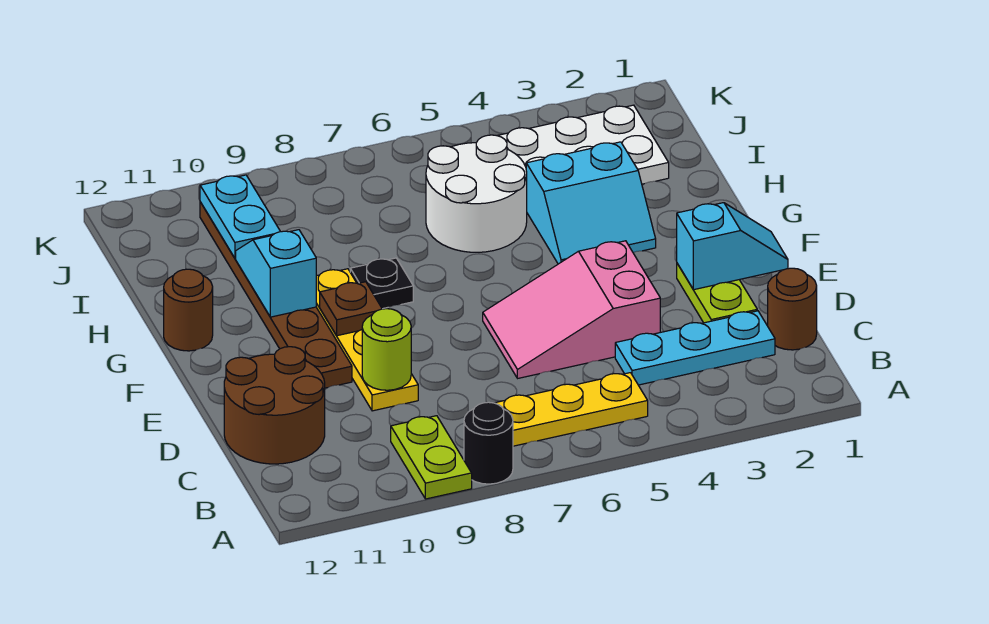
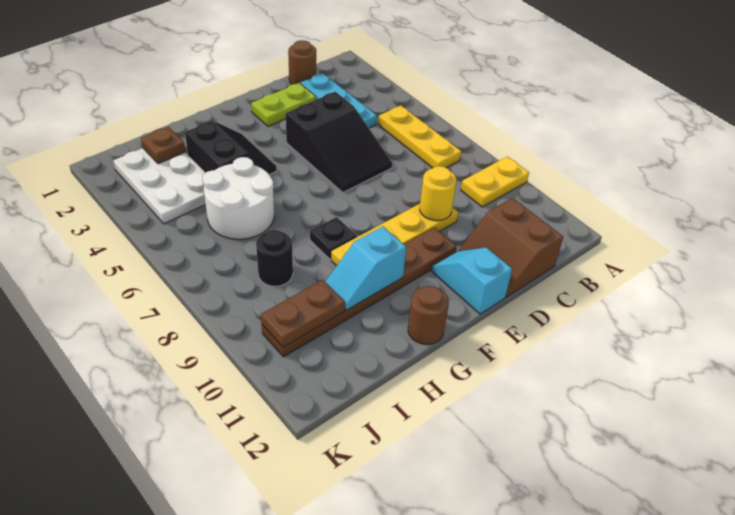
black round brick A8 level 1 -> black round brick I8 level 1
lime plate A9:B9 level 1 -> yellow plate A9:B9 level 1
brown round brick C11:D12 level 1 -> brown slope C11:D12 level 1 top C
pink slope D4:E6 level 1 top 4 -> black slope D4:E6 level 1 top 4
lime round brick D9 level 2 -> yellow round brick D9 level 2
cyan slope E1:E2 level 2 top 2 -> cyan slope E11:E12 level 1 top 12
brown plate F9 level 2 -> brown plate I2 level 2
cyan slope G3:H4 level 1 top H -> black slope G3:H4 level 1 top H
cyan plate I10:J10 level 2 -> brown plate I10:J10 level 2

